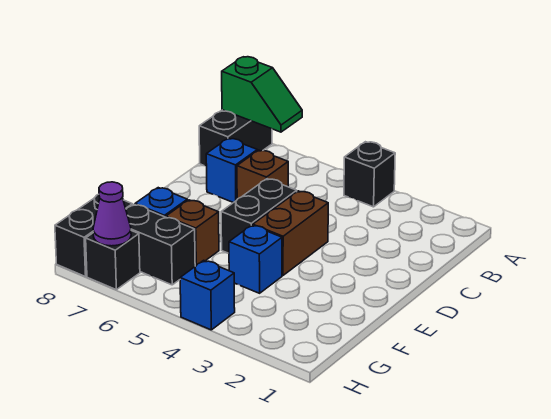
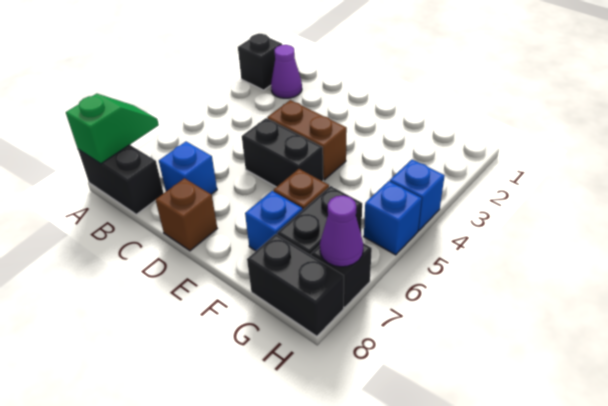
black brick A4 level 1 -> black brick A2 level 1
none -> purple cone B2 level 1
brown brick C6 level 1 -> brown brick D8 level 1
blue brick F4 level 1 -> blue brick H5 level 1

